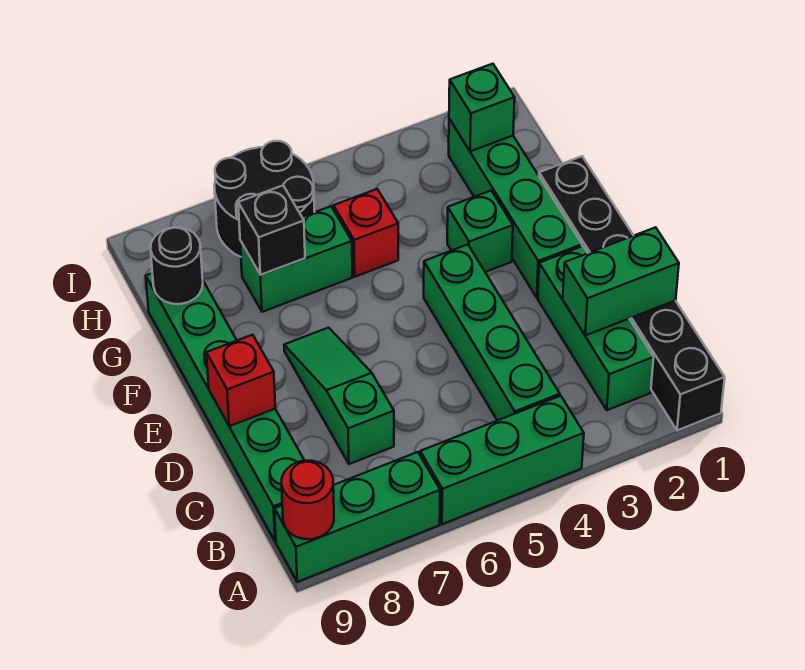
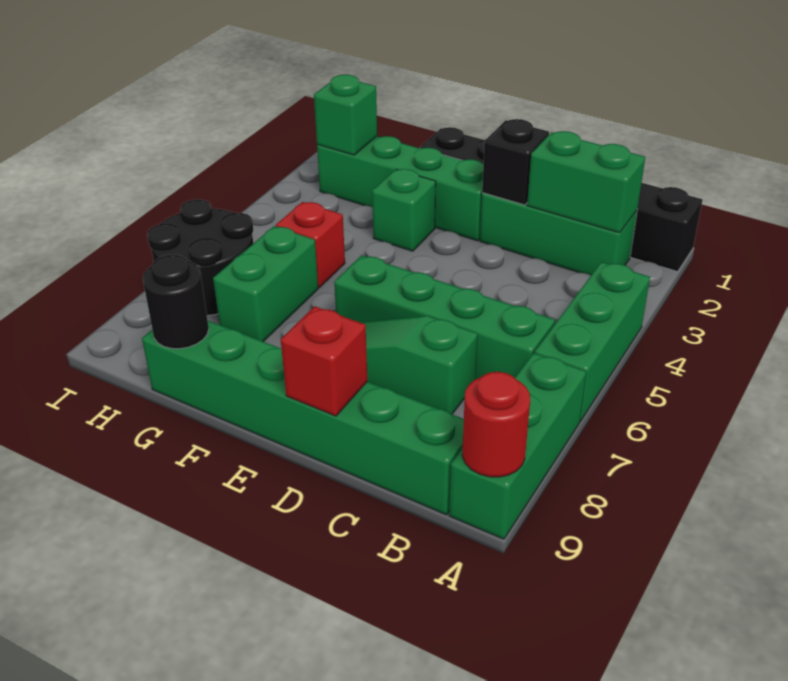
green brick B4:E4 level 1 -> green brick B6:E6 level 1
green brick C1:C2 level 2 -> green brick B2:C2 level 2
black brick G7 level 2 -> black brick D2 level 2

